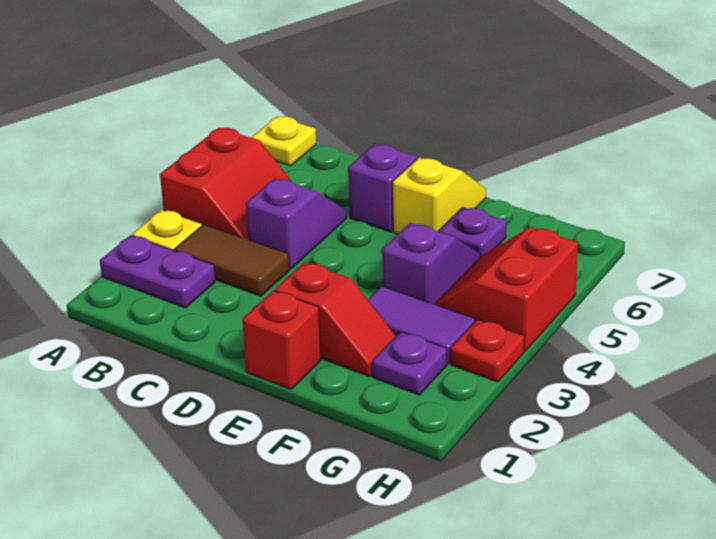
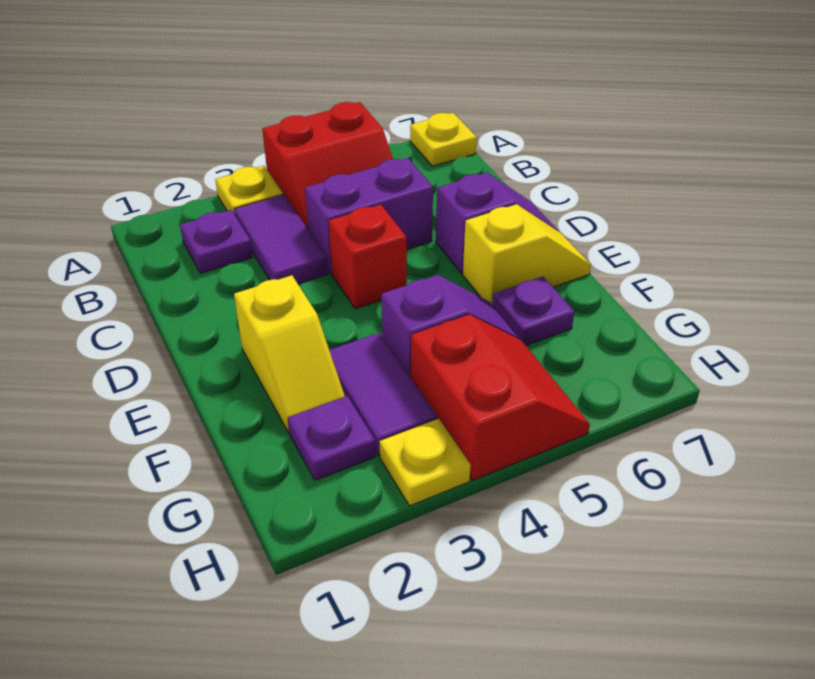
purple plate A2:B2 level 1 -> purple plate B2 level 1
brown tile B3:C3 level 1 -> purple tile B3:C3 level 1
purple slope C4:C5 level 1 top 4 -> purple brick C4:C5 level 1
red brick E1 level 1 -> red brick D4 level 1
red slope E2:F2 level 1 top E -> yellow slope E2:F2 level 1 top E
red slope G4:H5 level 1 top H -> red slope G4:H5 level 1 top 4
red plate H3 level 1 -> yellow plate H3 level 1

